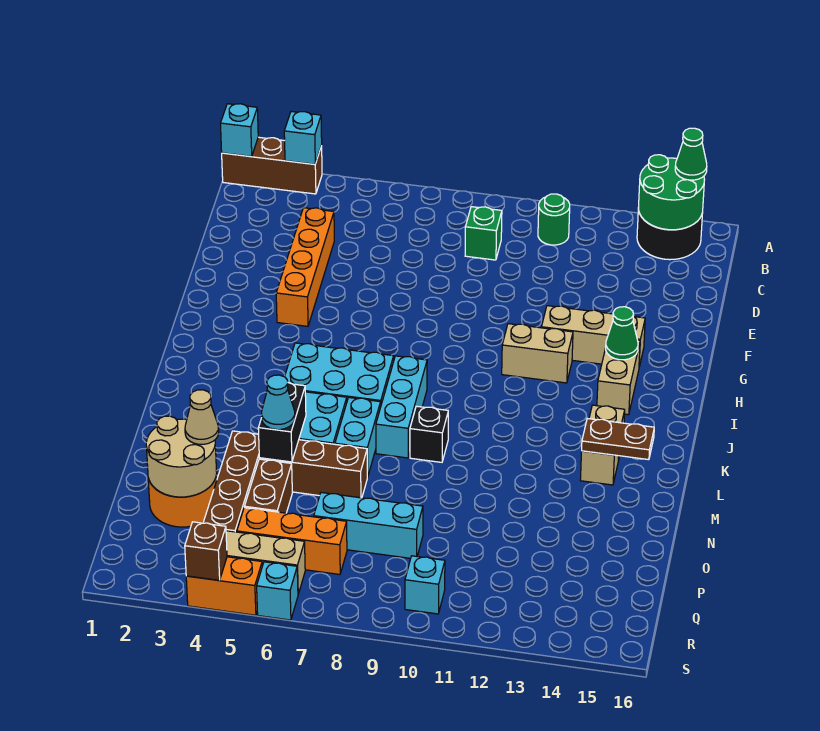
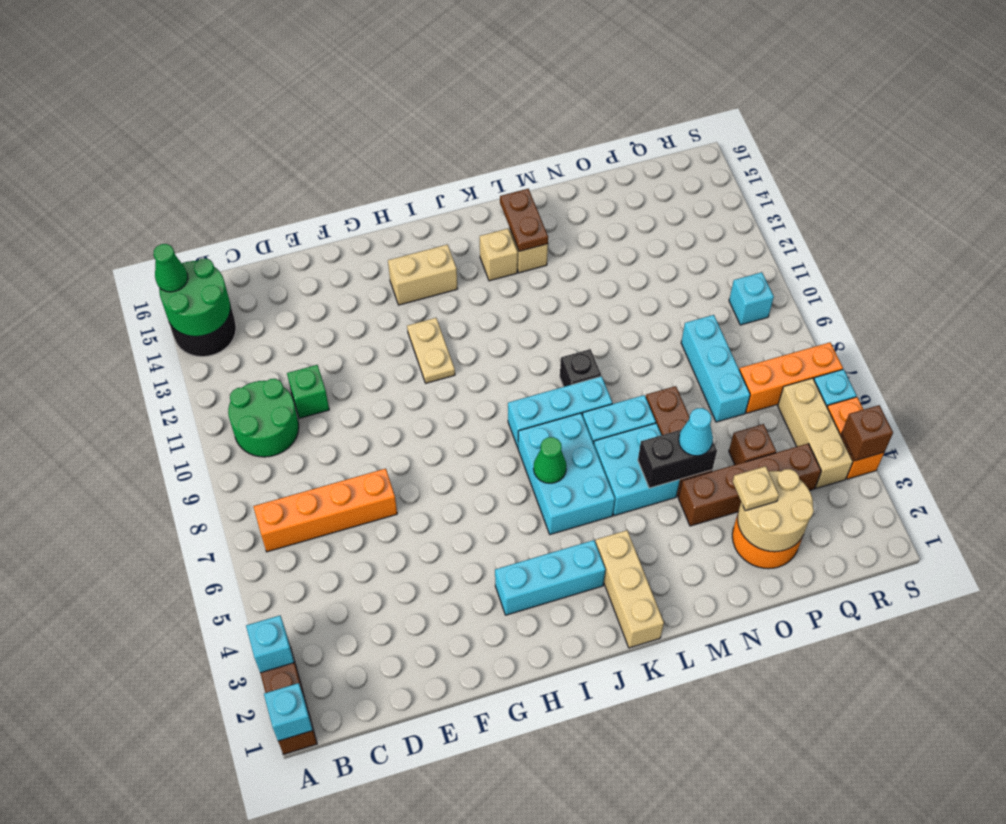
green round brick B11 level 1 -> green round brick B10:C11 level 1
green brick C9 level 1 -> green brick D11 level 1
orange brick D4:G4 level 1 -> orange brick B7:E7 level 1
tan brick G12:G14 level 1 -> tan brick K1:K3 level 1
none -> cyan brick H3:J3 level 1
tan brick H11:H12 level 1 -> tan plate H11:H12 level 1
green cone H14 level 2 -> green cone J6 level 2
tan cone O3 level 3 -> tan plate O3 level 3
brown brick O5:P5 level 1 -> brown brick P5 level 1
orange brick Q5:Q7 level 1 -> orange brick Q7:S7 level 1

